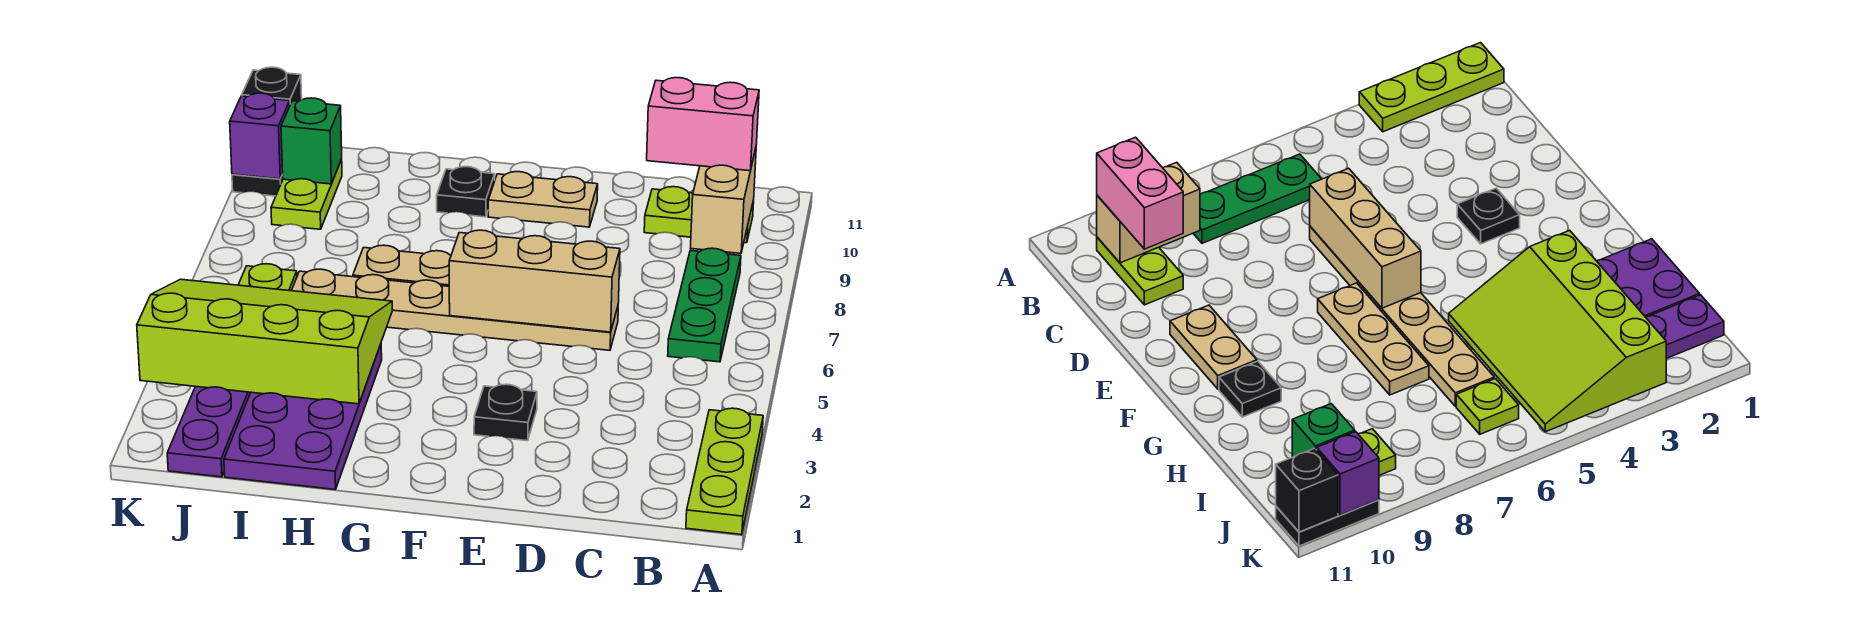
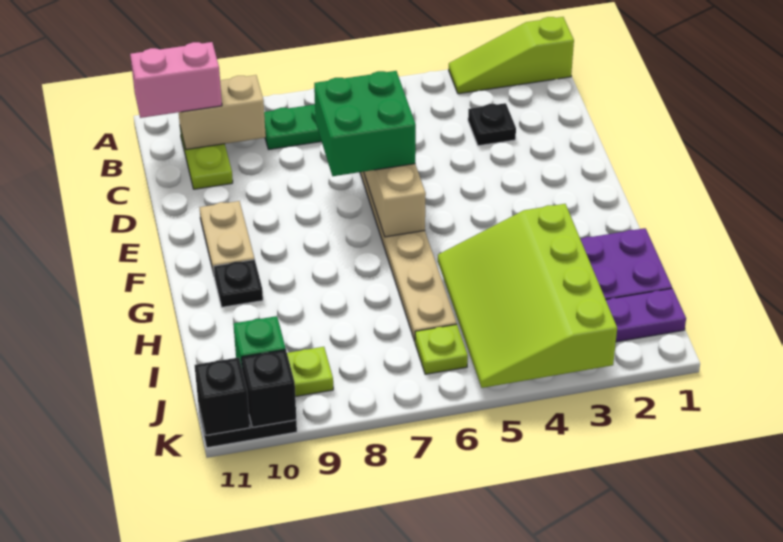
lime plate A1:A3 level 1 -> lime slope A1:A3 level 1 top 1
pink brick B10:C10 level 3 -> pink brick B10:B11 level 3
none -> green brick D6:E7 level 3
black plate E3 level 1 -> black plate C3 level 1
tan plate F7:H7 level 1 -> none
purple brick K10 level 2 -> black brick K10 level 2

